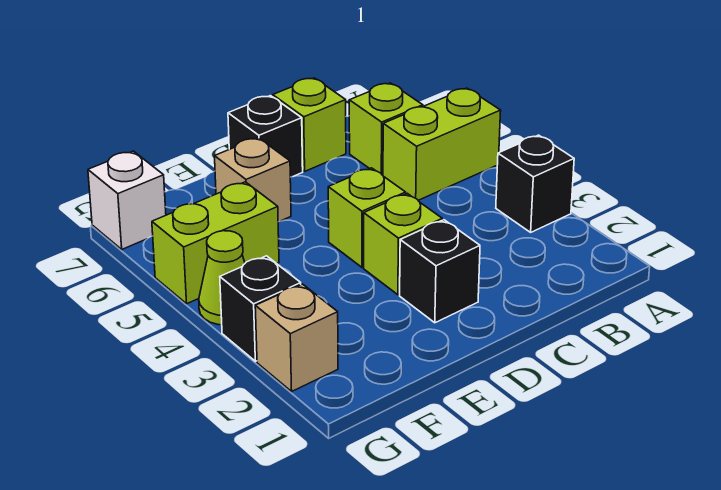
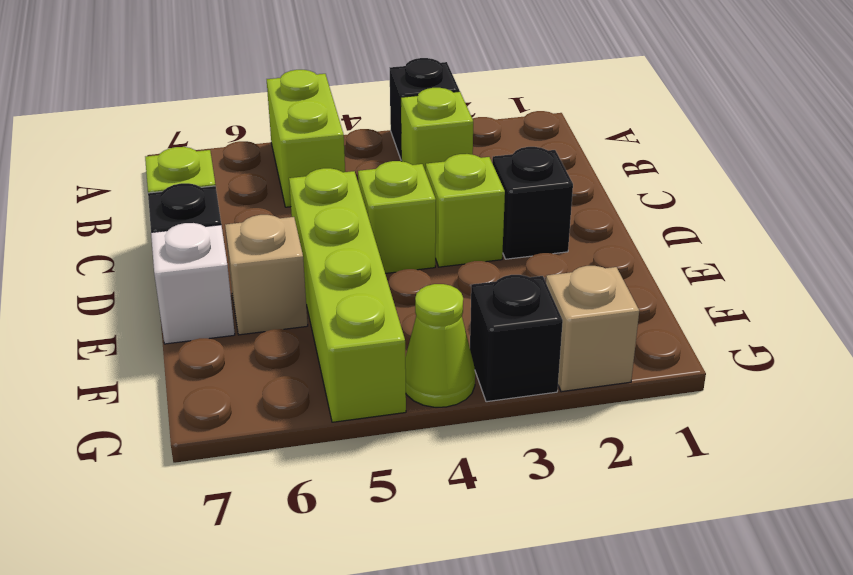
lime brick B6 level 1 -> lime brick B3 level 1
lime brick F5:G5 level 1 -> lime brick D5:G5 level 1
white brick G7 level 1 -> white brick E7 level 1

